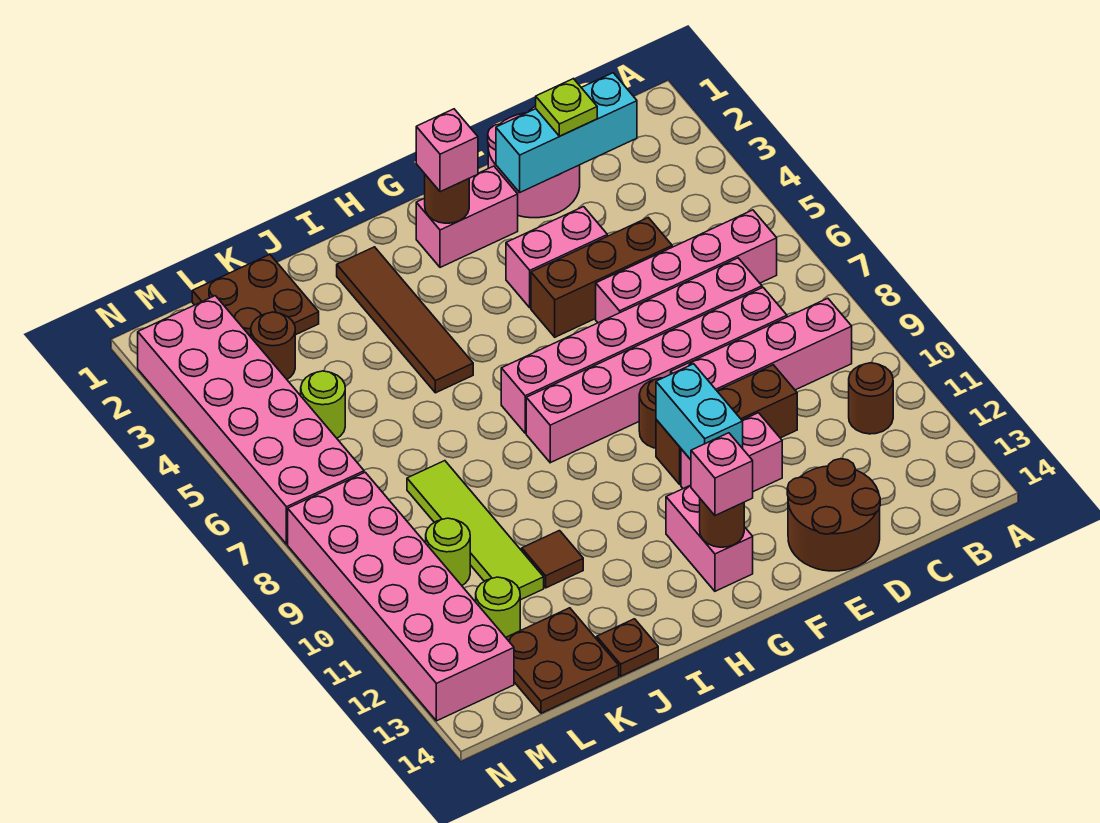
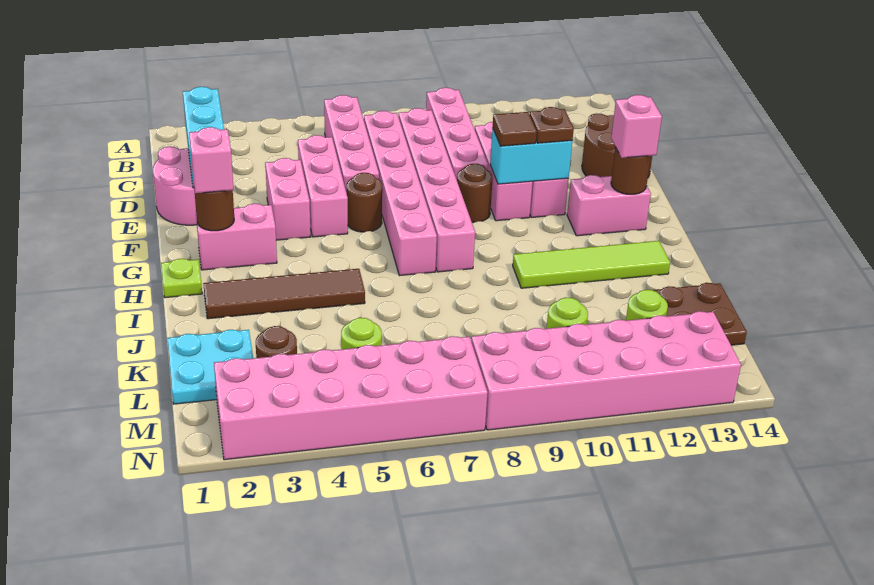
brown round brick B11 level 1 -> brown round brick F6 level 1
lime plate D2 level 3 -> lime plate H1 level 1
brown brick D5:F5 level 1 -> pink brick D5:F5 level 1
brown brick D10:F10 level 1 -> pink brick D10:F10 level 1
pink brick F2:G2 level 1 -> pink brick G2:G3 level 1
brown tile J11 level 1 -> brown tile F10 level 3
brown plate J14 level 1 -> brown plate F11 level 3
brown plate K1:L2 level 1 -> cyan plate K1:L2 level 1
lime tile K8:K11 level 1 -> lime tile I10:I13 level 1

